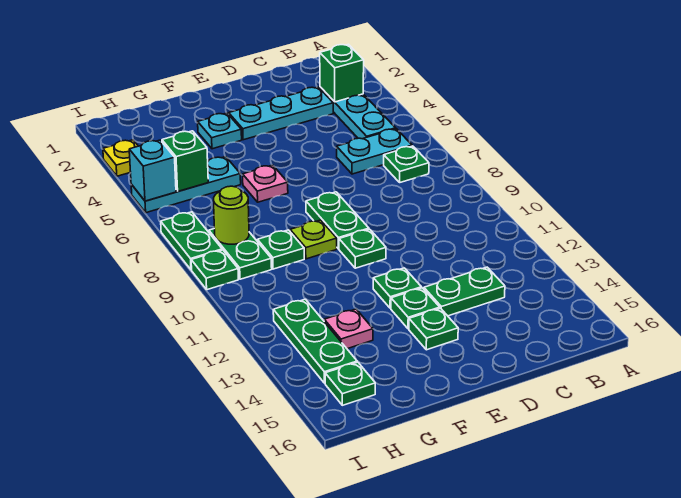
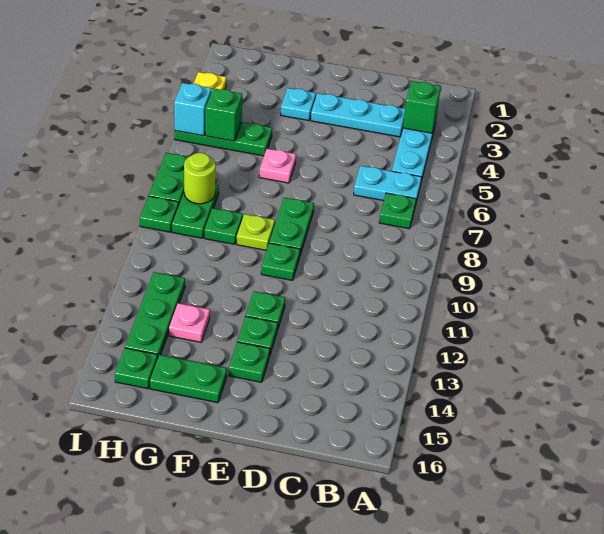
green plate C13:D13 level 1 -> green plate F15:G15 level 1
cyan plate G5:I5 level 1 -> green plate G5:I5 level 1

